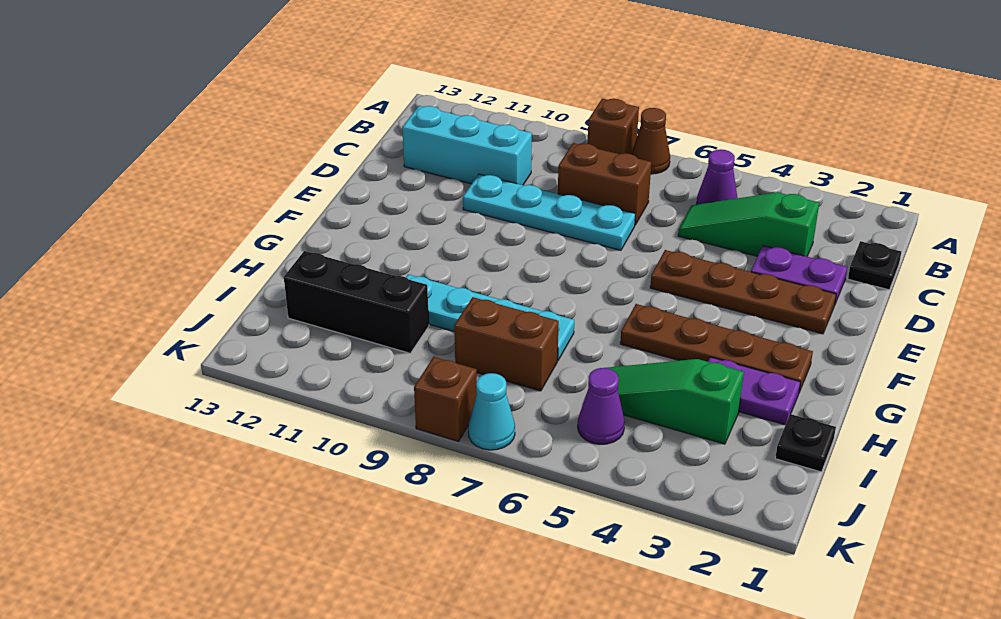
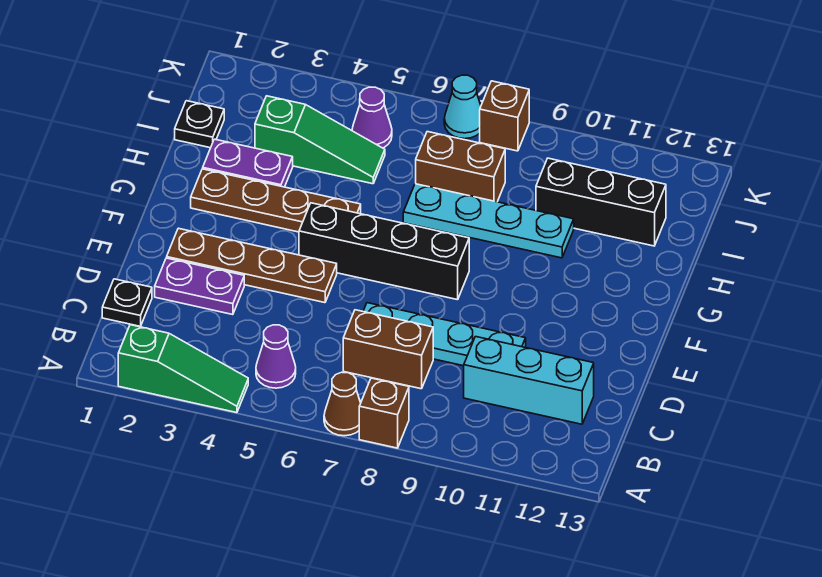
green slope C3:C5 level 1 top 3 -> green slope A2:A4 level 1 top 2
none -> black brick F5:F8 level 1

